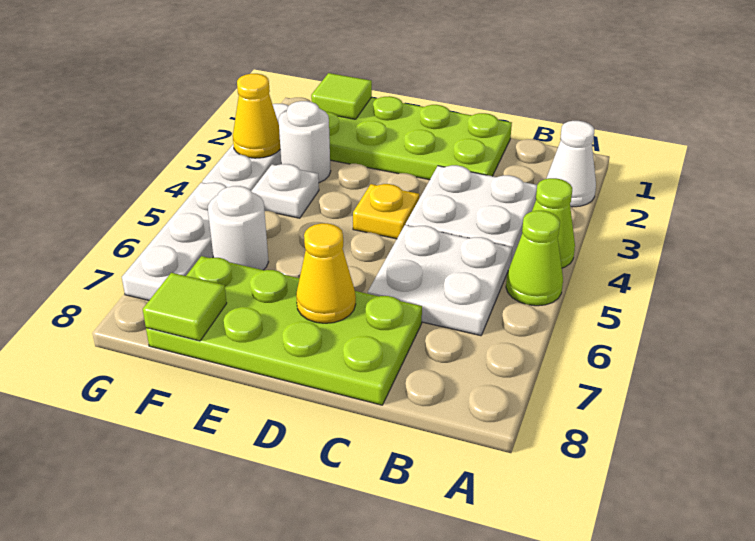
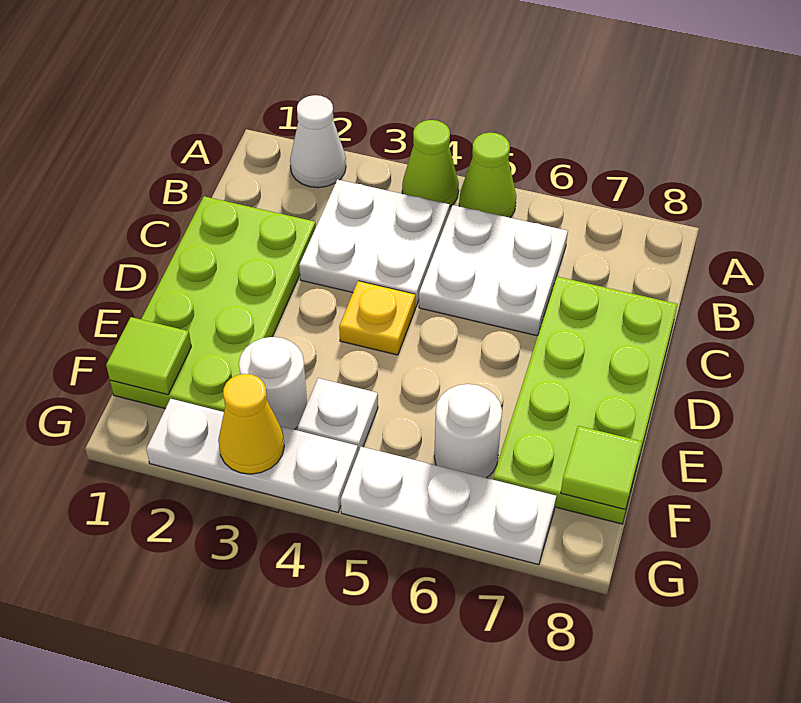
yellow cone D7 level 2 -> none

